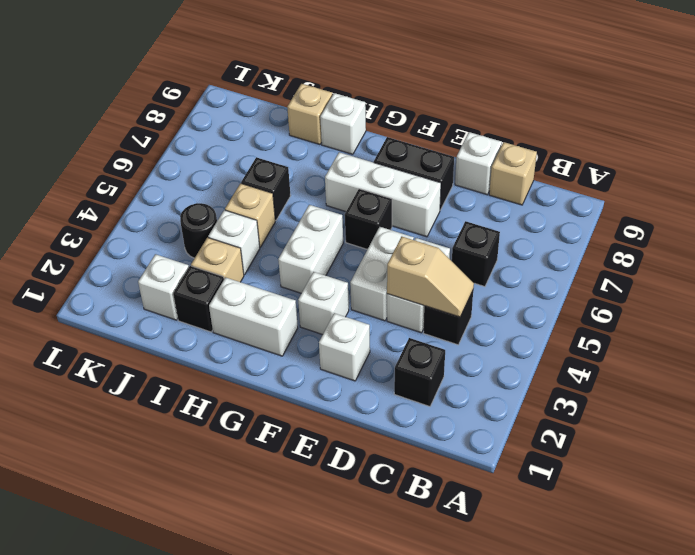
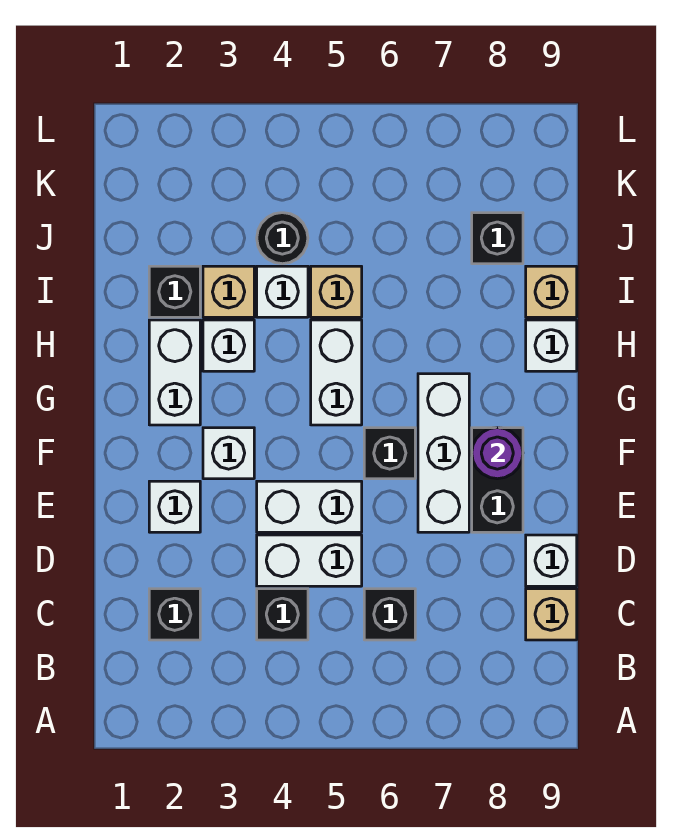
tan slope C4:D4 level 2 top D -> none
none -> purple round brick F8 level 2
white brick G4:G5 level 1 -> white brick G5:H5 level 1
black brick I6 level 1 -> black brick J8 level 1
white brick J2 level 1 -> white brick H3 level 1

